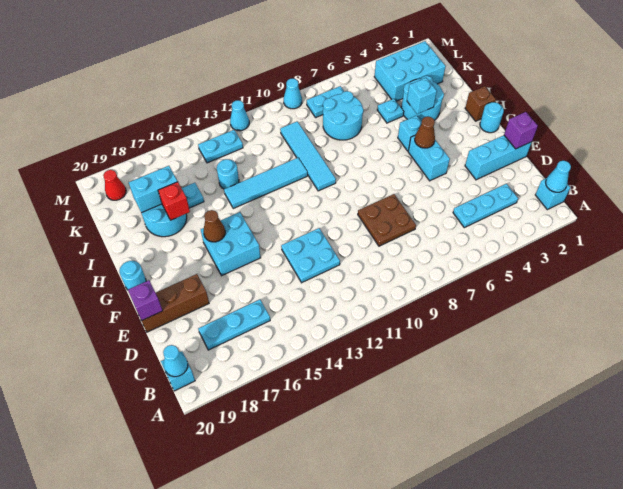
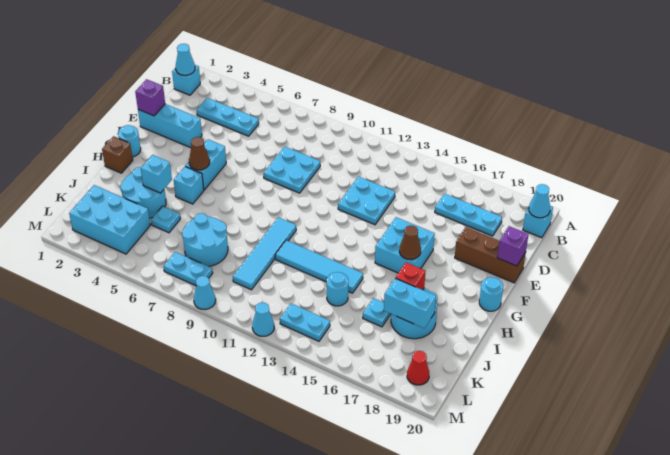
brown plate D8:E9 level 1 -> cyan plate D8:E9 level 1

